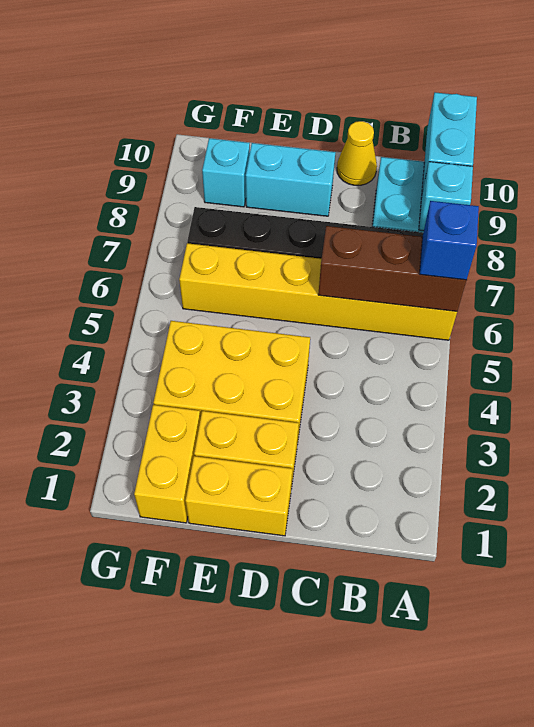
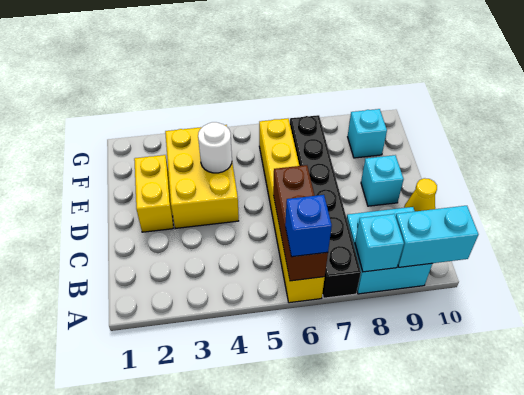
yellow brick D1:E1 level 1 -> none
cyan brick D9:E9 level 1 -> cyan brick D9 level 1
none -> white round brick E4 level 2
yellow brick F1:F2 level 1 -> none

